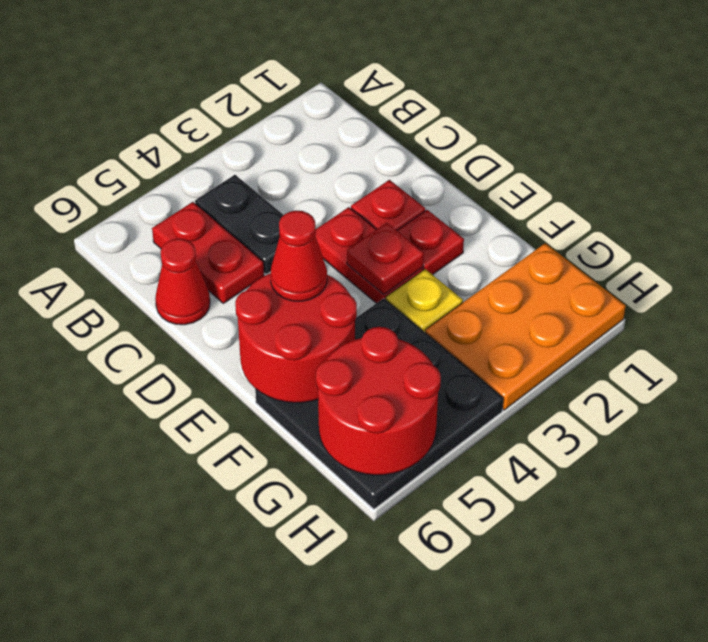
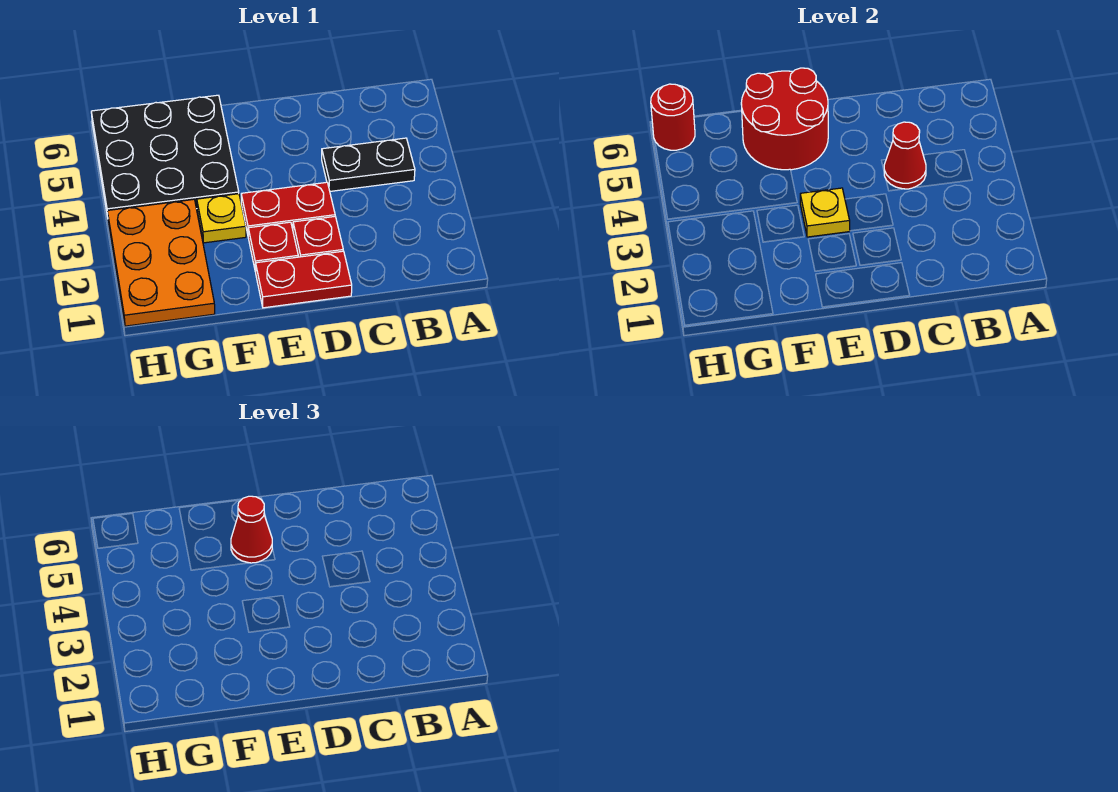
red plate B5:C5 level 1 -> red plate D1:E1 level 1
red cone C6 level 1 -> red cone C4 level 2
red plate E3 level 2 -> yellow plate E3 level 2
red round brick G5:H6 level 2 -> red round brick H6 level 2

